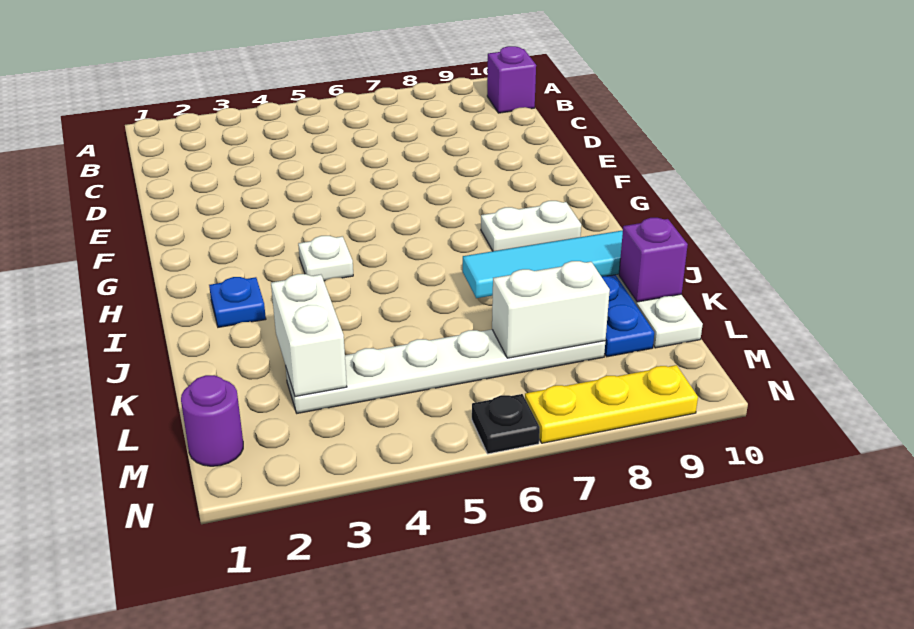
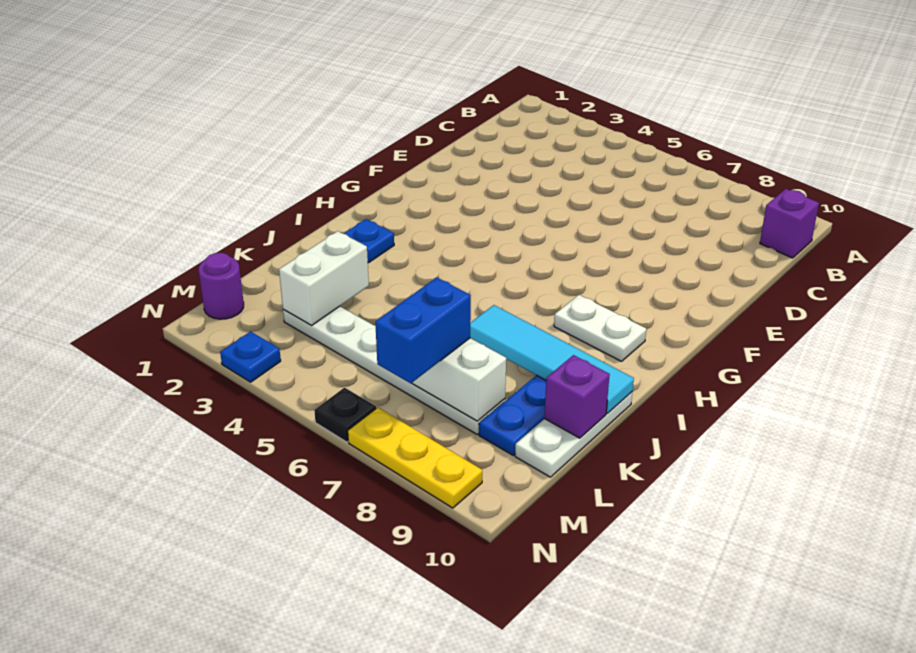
white plate H4 level 1 -> none
none -> blue brick L7:M7 level 3
none -> blue plate N3 level 1

